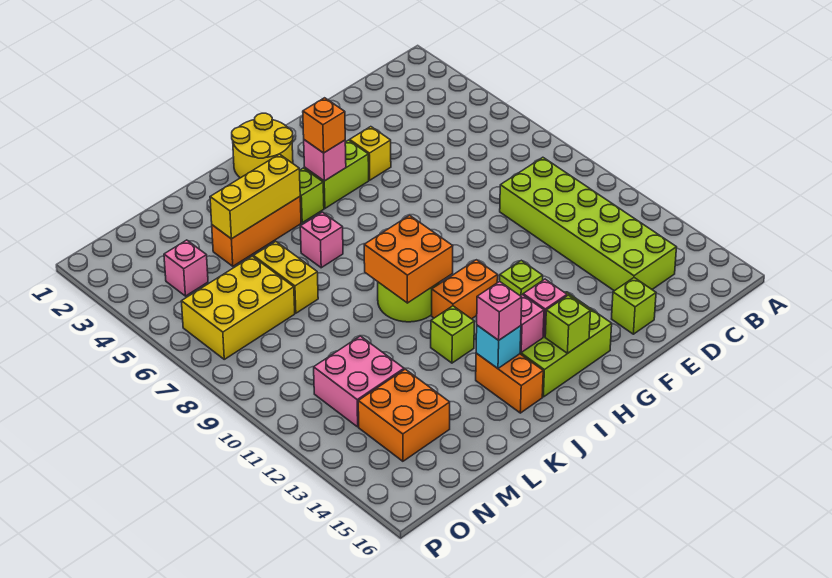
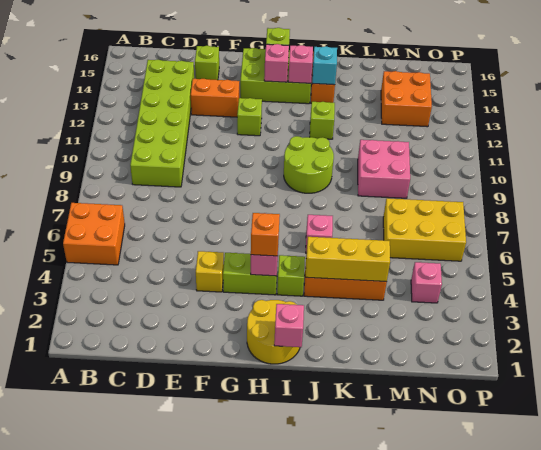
orange brick H11:I11 level 1 -> orange brick E13:F13 level 1
orange brick I9:J10 level 2 -> orange brick A5:B6 level 1
pink brick J14 level 3 -> pink brick I1 level 2
yellow brick L6:L7 level 1 -> none
pink brick M11:N12 level 1 -> pink brick L9:M10 level 1

